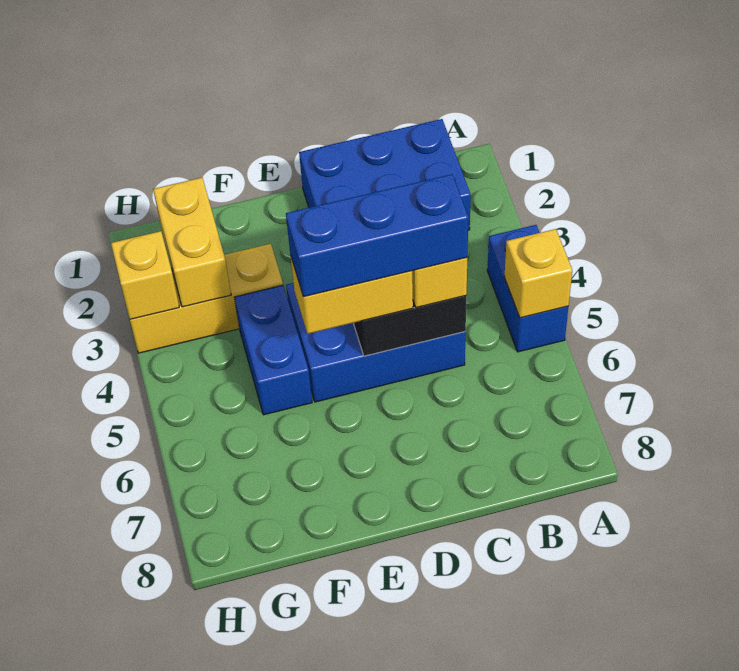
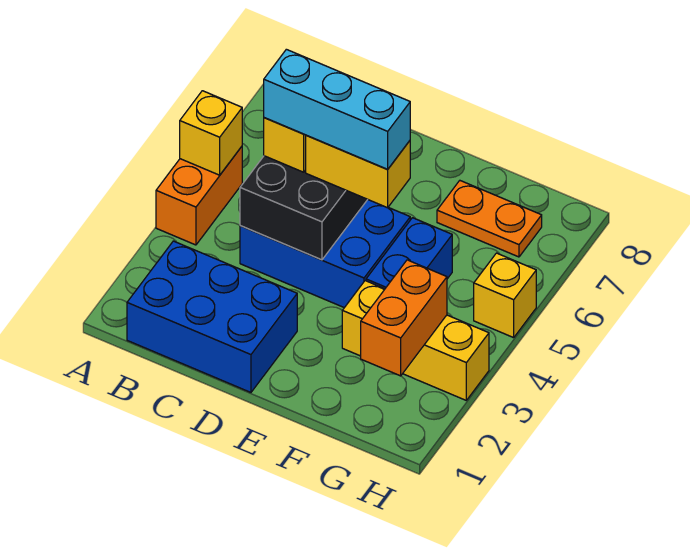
blue brick A4:A5 level 1 -> orange brick A4:A5 level 1
blue brick C5:E5 level 4 -> cyan brick C5:E5 level 4
none -> orange plate F7:G7 level 1
yellow brick G2:G3 level 2 -> orange brick G2:G3 level 2
yellow brick H3 level 2 -> yellow brick H5 level 1

